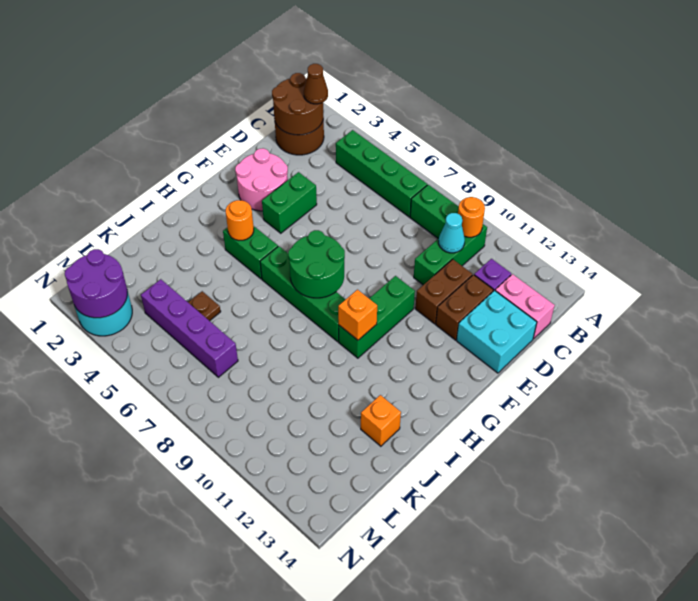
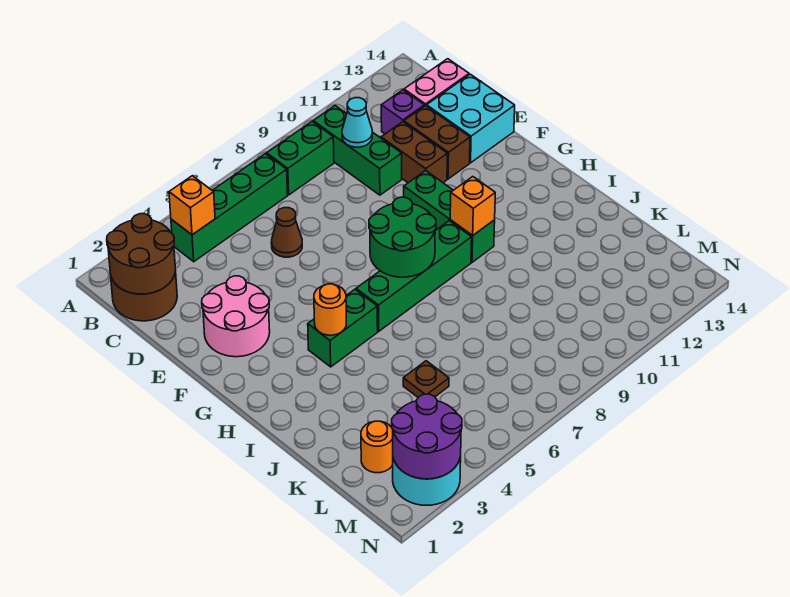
brown cone B2 level 3 -> brown cone D6 level 1
orange round brick B10 level 2 -> orange round brick L2 level 1
green brick E4:F4 level 1 -> none
orange brick J13 level 1 -> orange brick B4 level 2
purple brick L4:L7 level 1 -> none

